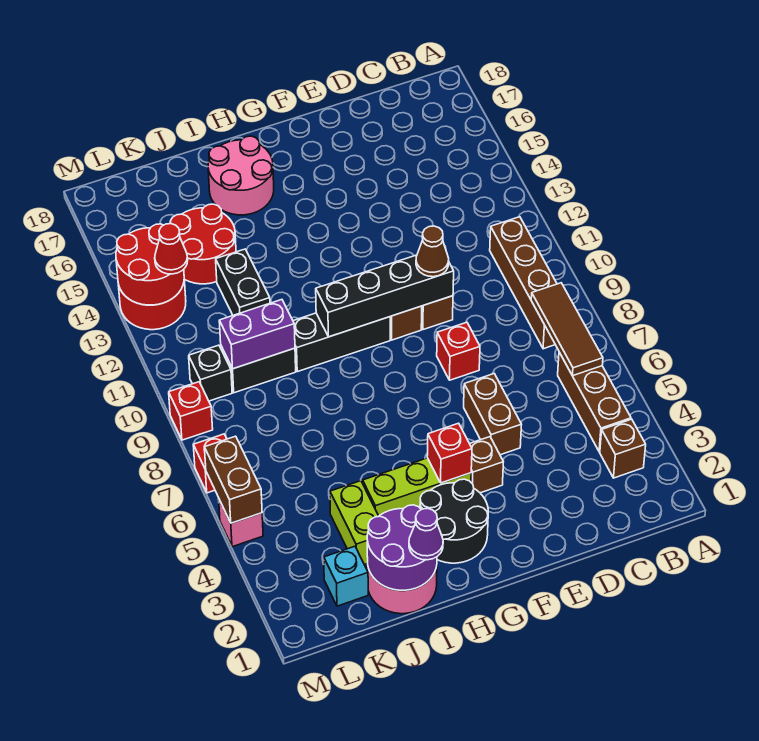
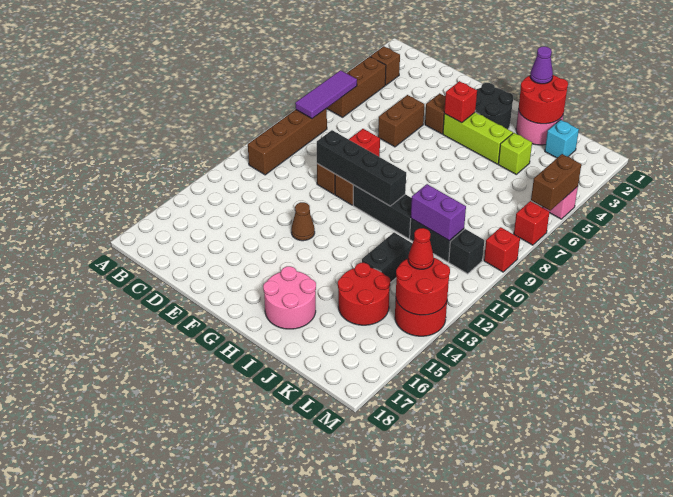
brown tile B6:B8 level 2 -> purple tile B6:B8 level 2
brown cone E10 level 3 -> brown cone F13 level 1
purple round brick I1:J2 level 2 -> red round brick I1:J2 level 2
lime brick J3:J4 level 1 -> lime brick J4 level 1

